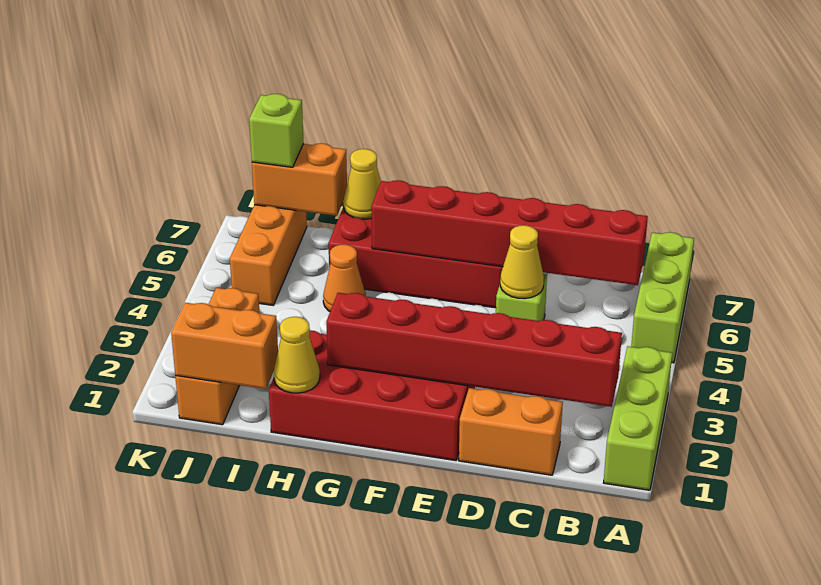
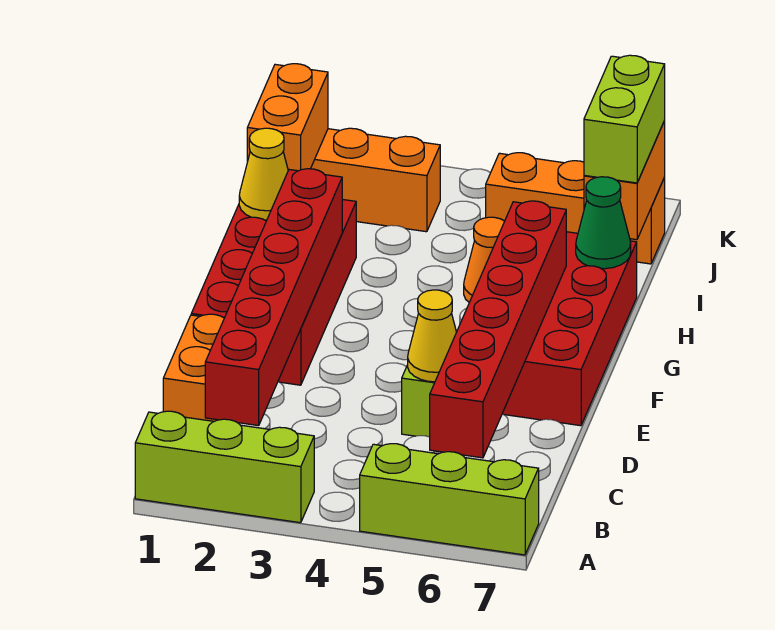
yellow cone H7 level 2 -> green cone H7 level 2
lime brick J7 level 3 -> lime brick I7:J7 level 3

